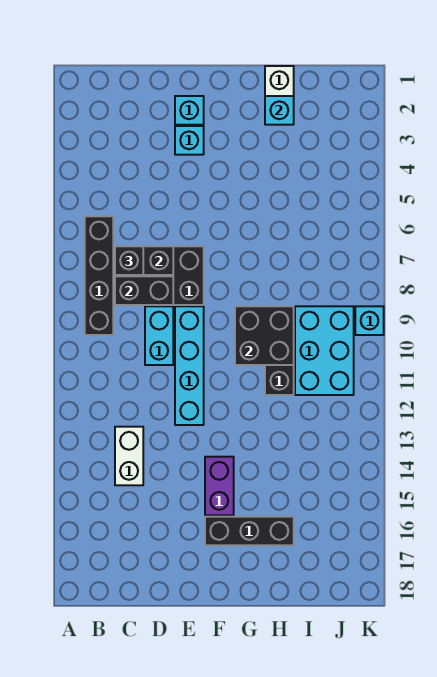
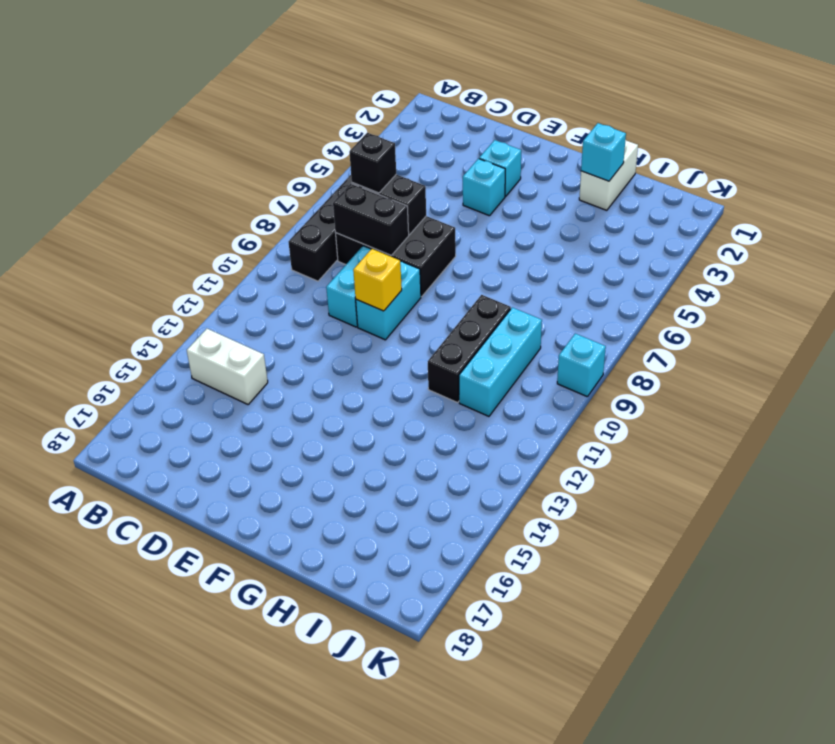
white brick C13:C14 level 1 -> white brick B14:C14 level 1
cyan brick E2 level 1 -> cyan brick E4 level 1
cyan brick E9:E12 level 1 -> cyan brick E9:E10 level 1
none -> yellow brick E10 level 2
purple brick F14:F15 level 1 -> none
black brick F16:H16 level 1 -> none
black brick G9:H10 level 2 -> none
cyan brick I9:J11 level 1 -> cyan brick I9:I11 level 1

